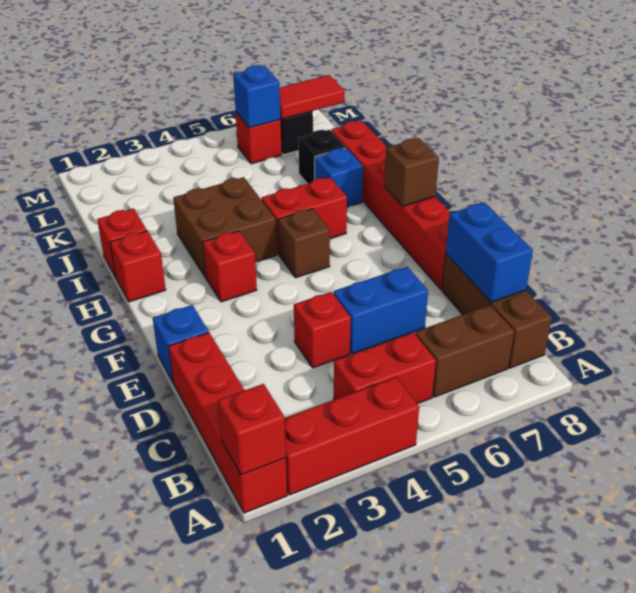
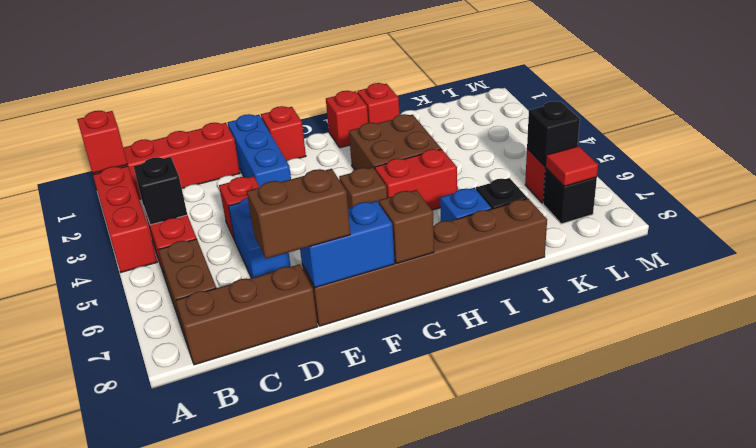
none -> black brick B4 level 2
blue brick C8:D8 level 2 -> blue brick E8:F8 level 2
none -> brown brick D8:E8 level 3
blue brick E1 level 1 -> blue brick E1:E3 level 1
red brick E8:J8 level 1 -> brown brick E8:J8 level 1
red brick G3 level 1 -> red brick F1 level 1
red brick H5:H6 level 1 -> red brick H5:I5 level 1
blue brick L6 level 2 -> black brick L6 level 2
red tile L7:L8 level 2 -> red tile L7 level 2

